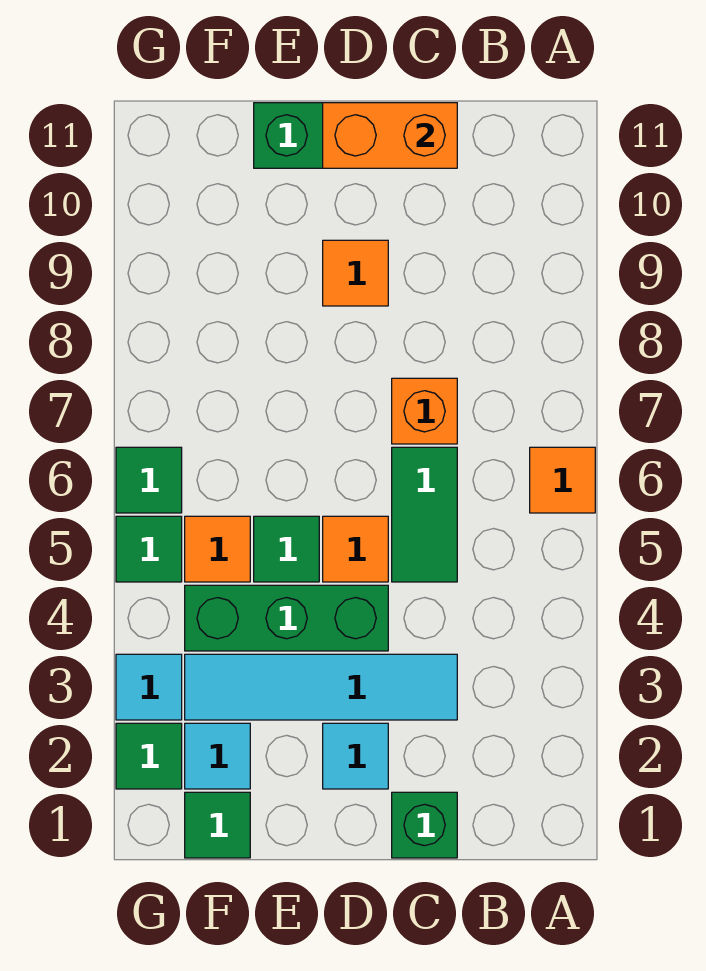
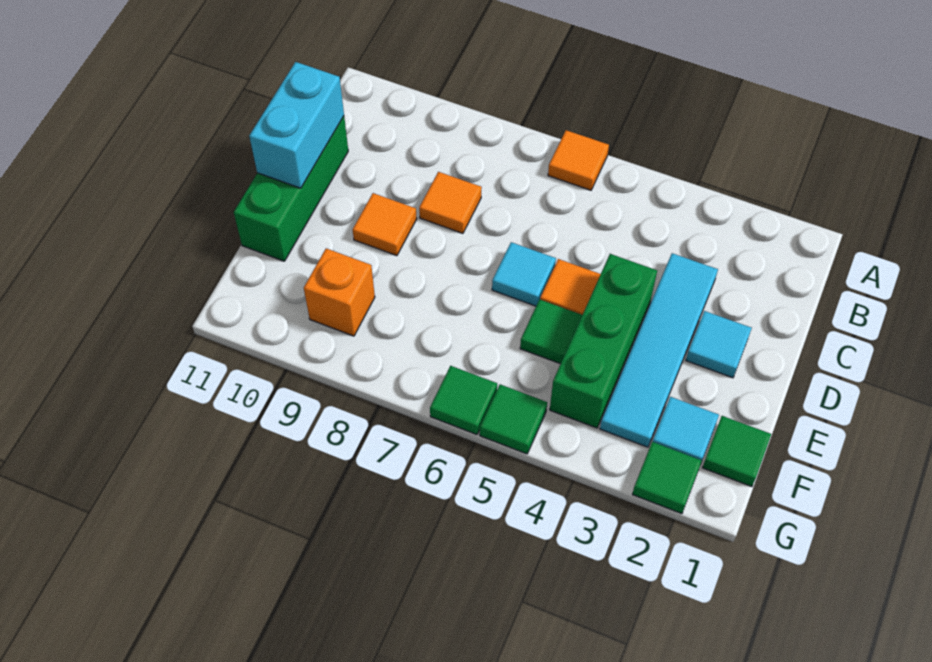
green brick C1 level 1 -> none
green tile C5:C6 level 1 -> none
orange brick C7 level 1 -> orange brick F9 level 1
orange brick C11:D11 level 2 -> cyan brick C11:D11 level 2
orange tile F5 level 1 -> orange tile C8 level 1
cyan tile G3 level 1 -> cyan tile D6 level 1

